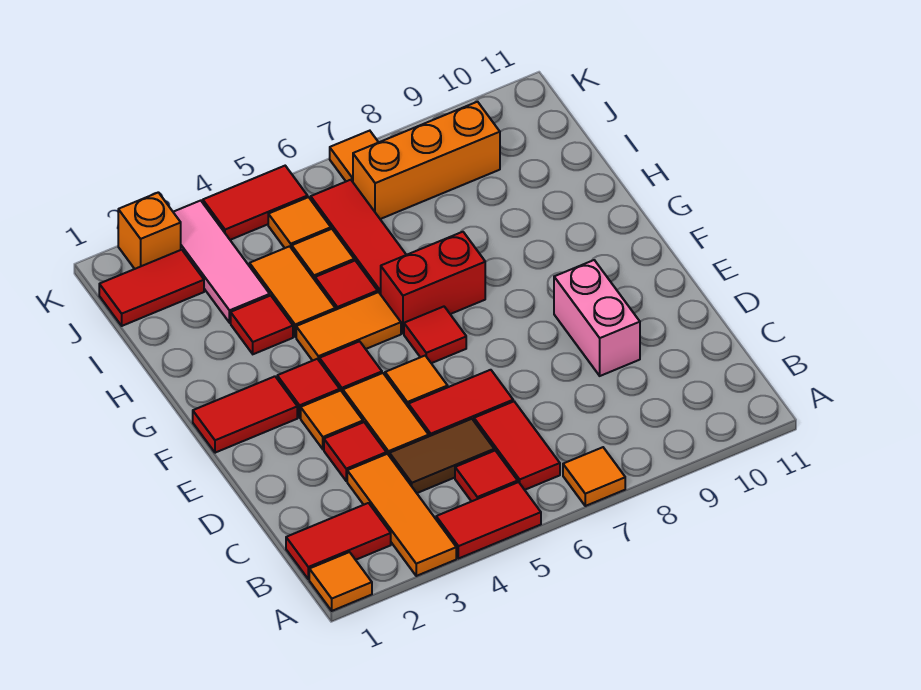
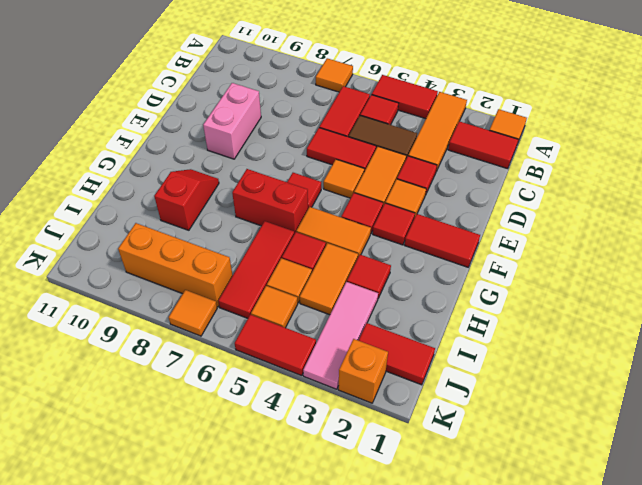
none -> red slope G9:H9 level 1 top H

